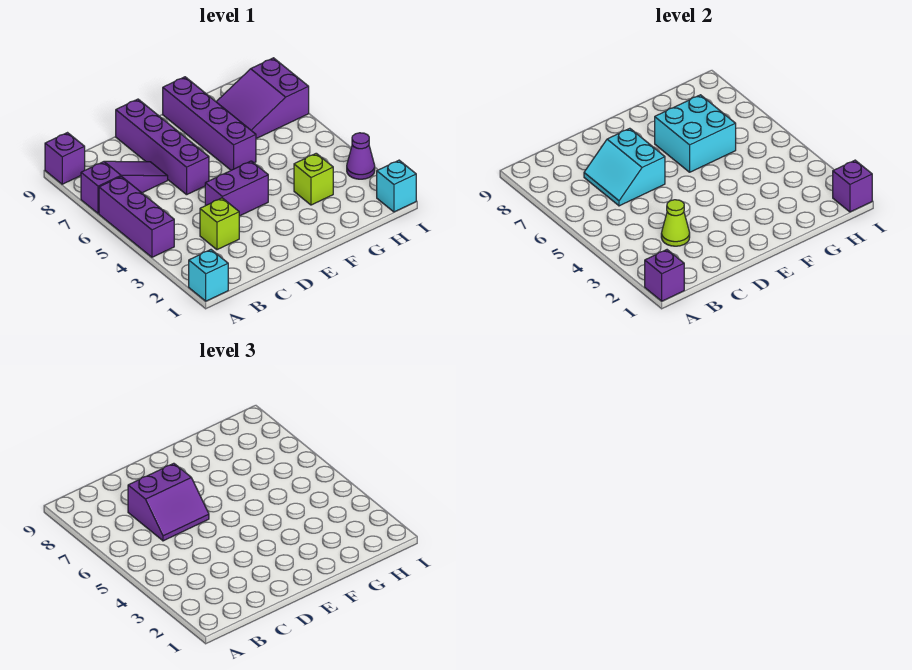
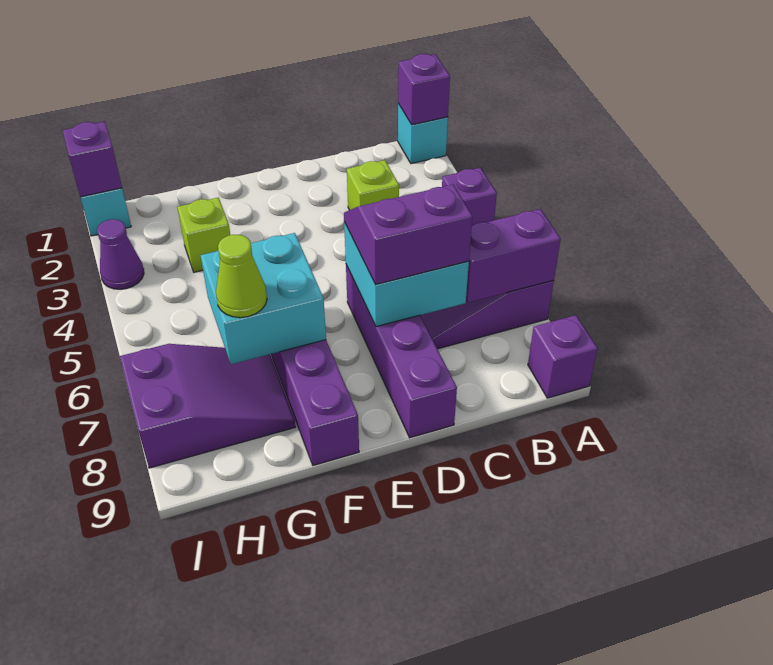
purple brick A4:A6 level 1 -> purple brick A4 level 1
lime cone C3 level 2 -> lime cone G7 level 3
cyan slope C6:D7 level 2 top D -> cyan brick C6:D7 level 2
purple brick D4:E4 level 1 -> purple brick A7:B7 level 2

